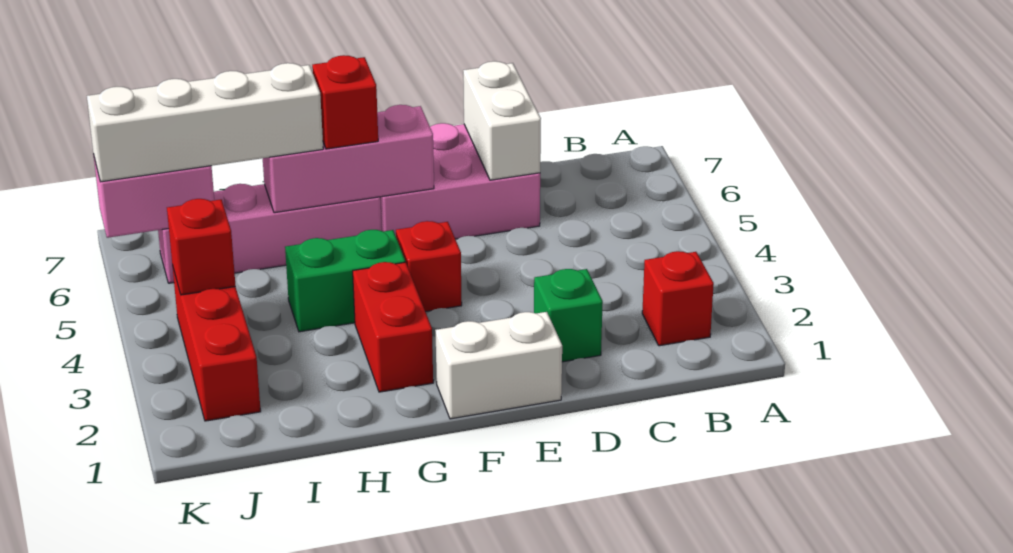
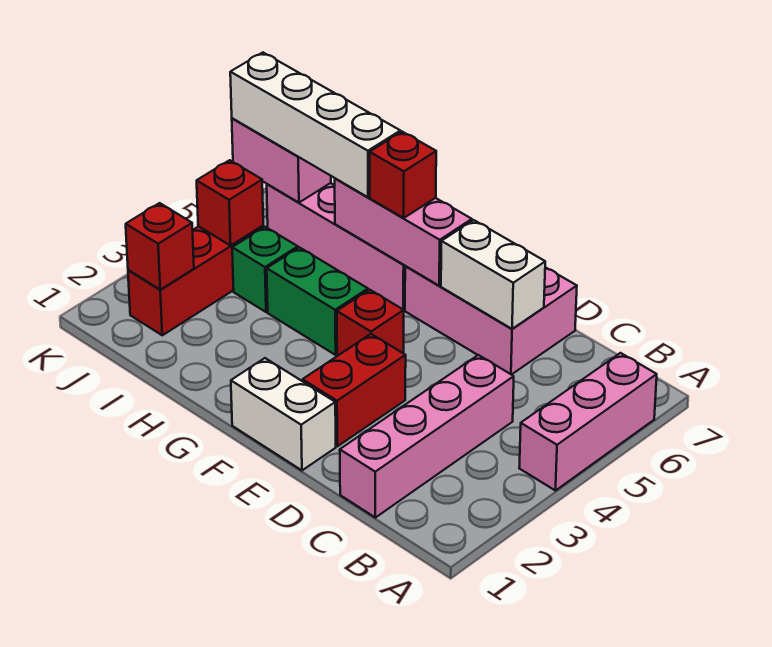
none -> pink brick A4:A6 level 1
red brick B2 level 1 -> red brick J2 level 2
none -> pink brick C1:C4 level 1
green brick D2 level 1 -> green brick I4 level 1
white brick D6:D7 level 2 -> white brick D6:E6 level 2
red brick G2:G3 level 1 -> red brick E2:E3 level 1

